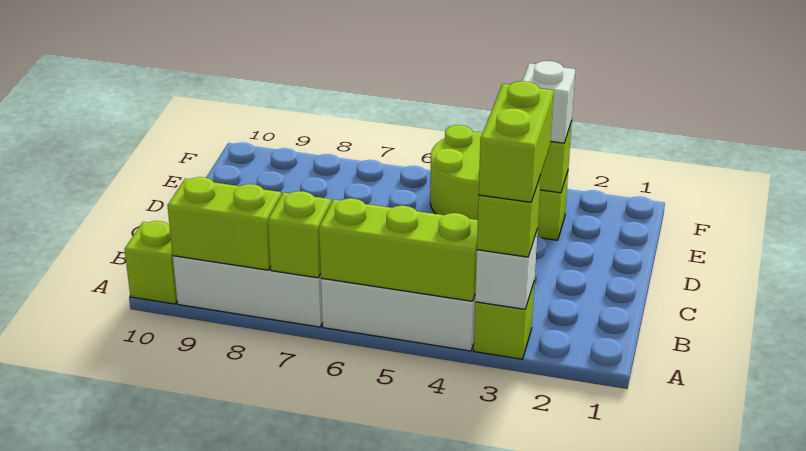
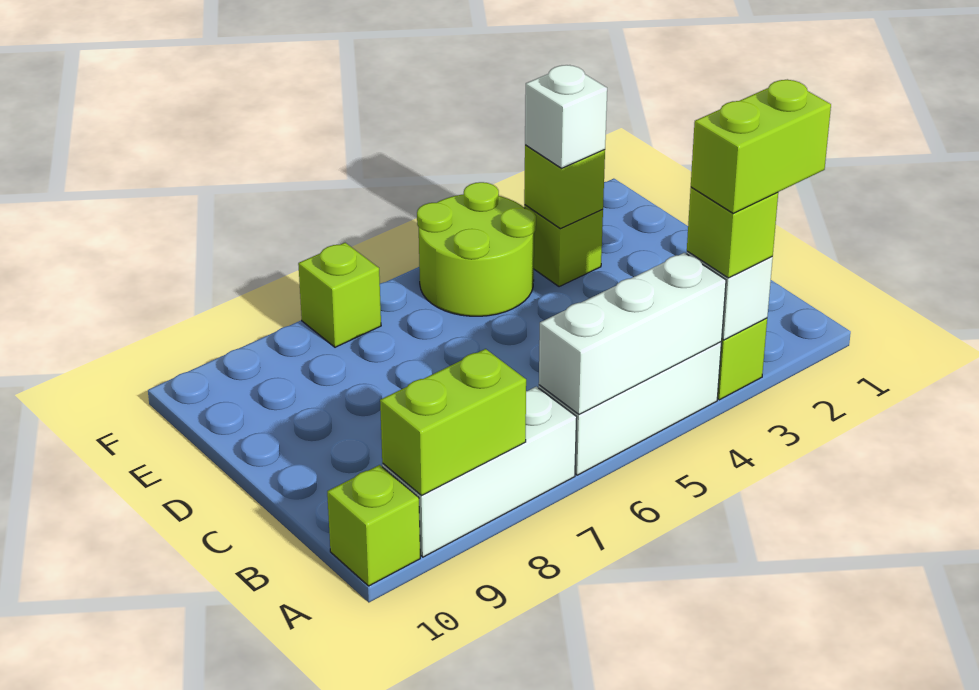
lime brick A3:B3 level 4 -> lime brick A2:A3 level 4
lime brick A4:A6 level 2 -> white brick A4:A6 level 2
lime brick A7 level 2 -> lime brick F7 level 1

